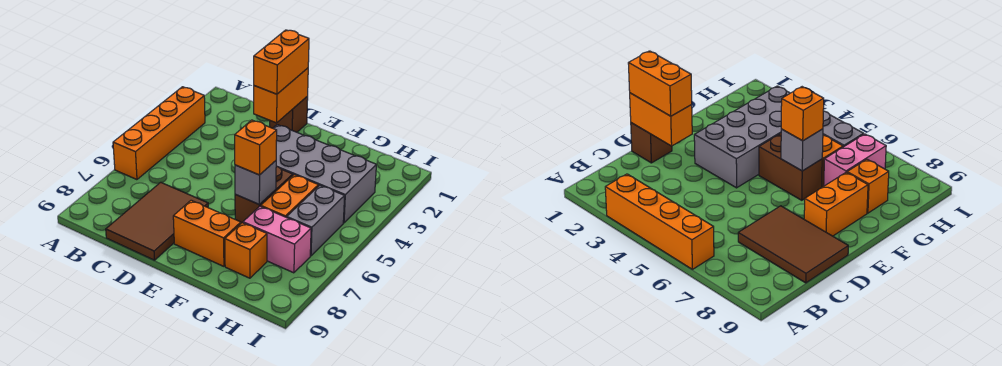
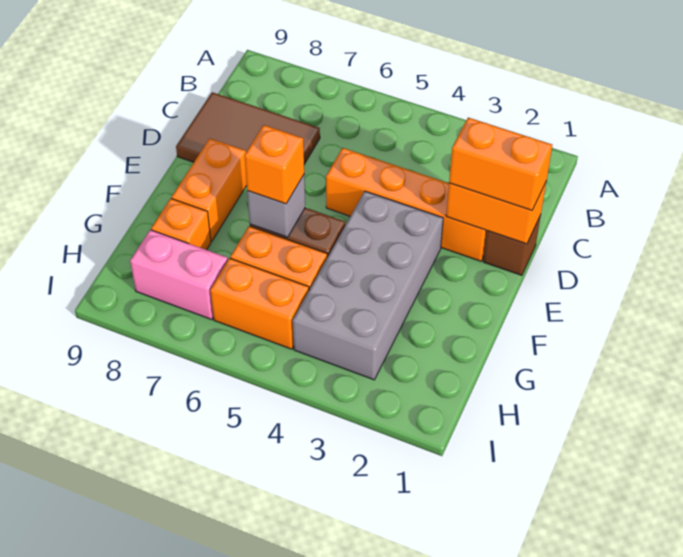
orange brick A3:A6 level 1 -> orange brick D2:D5 level 1
pink brick G7:H7 level 1 -> pink brick H7:H8 level 1
grey brick H5:H6 level 1 -> orange brick H5:H6 level 1

